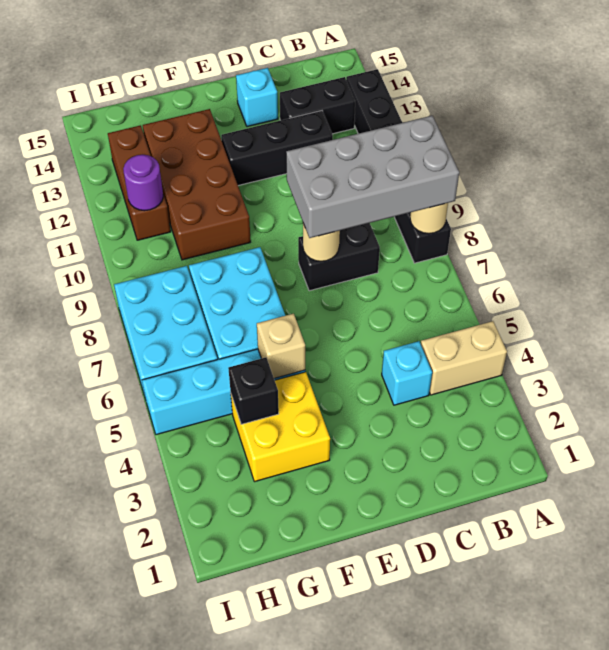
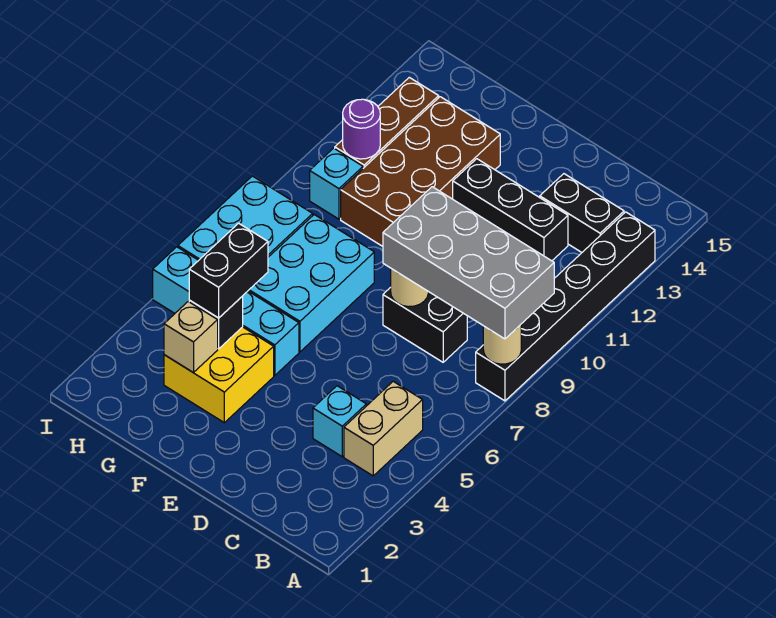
tan brick A4:B4 level 1 -> tan brick B4:B5 level 1
cyan brick D14 level 1 -> cyan brick H10 level 1
tan brick F5 level 2 -> tan brick G3 level 2
none -> black brick G4:G5 level 3

